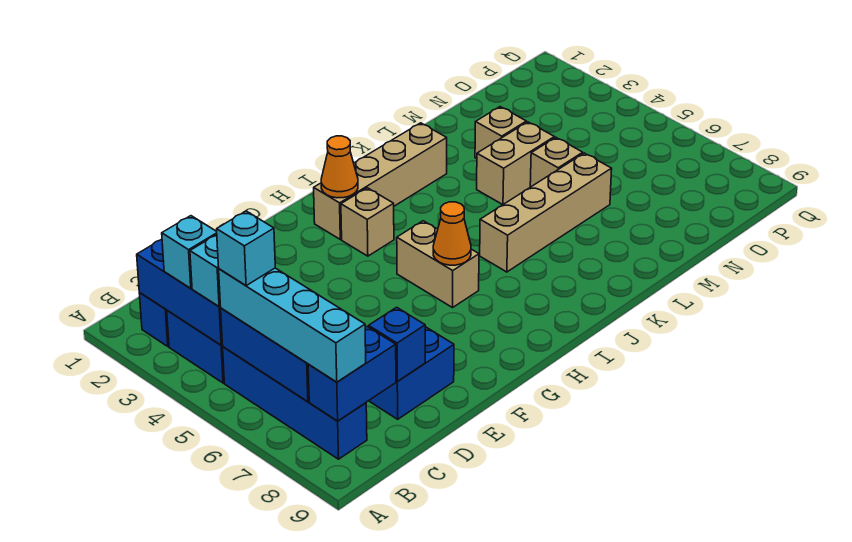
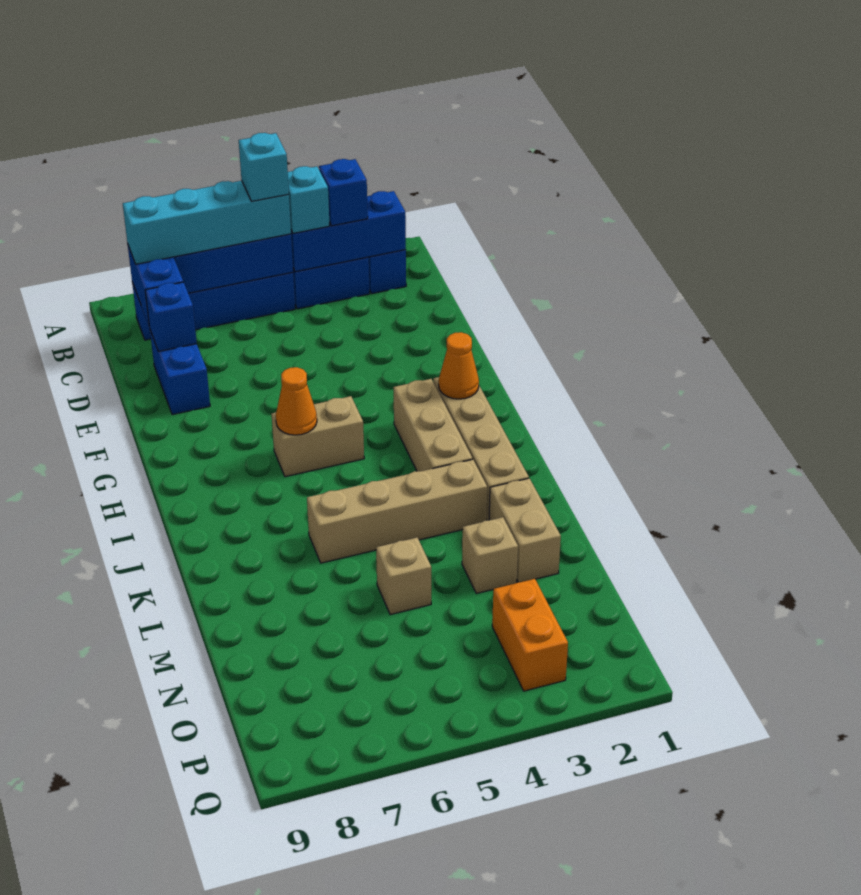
cyan brick B3 level 3 -> blue brick B3 level 3
tan brick H3 level 1 -> tan brick H3:J3 level 1
tan brick J6:M6 level 1 -> tan brick K3:K6 level 1
tan brick L4:M4 level 1 -> tan brick L2:M2 level 1
none -> orange brick O3:P3 level 1

